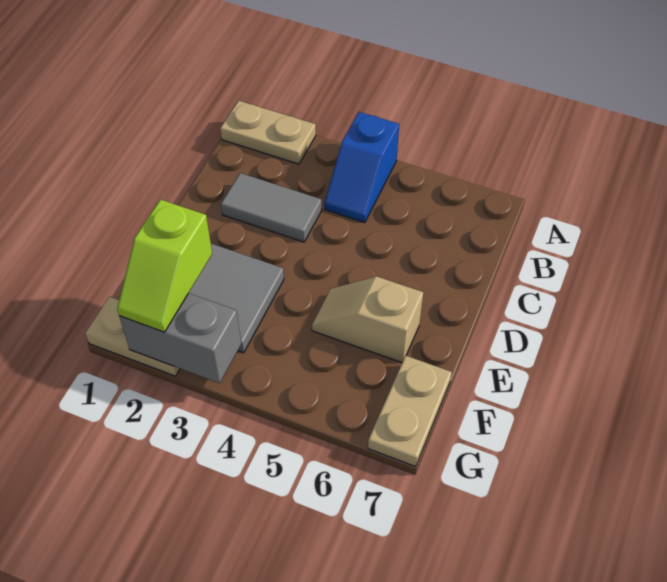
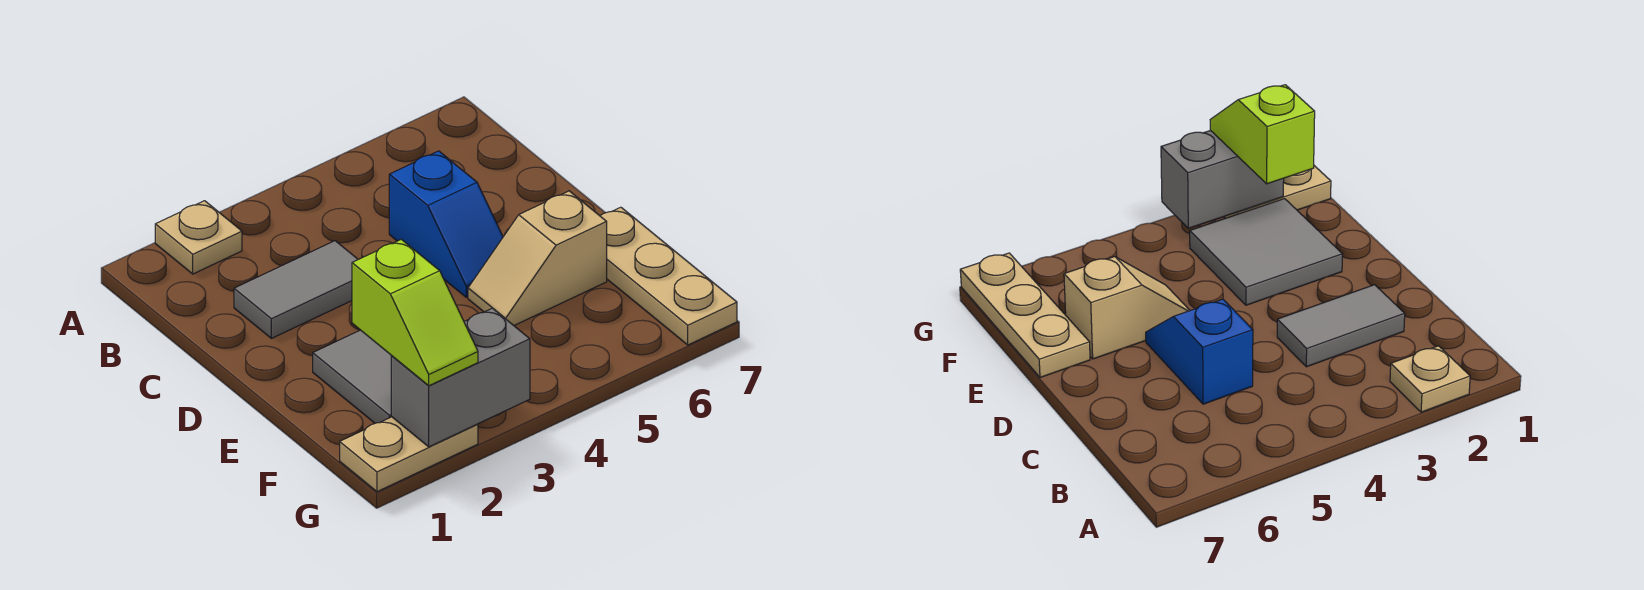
tan plate A1:A2 level 1 -> tan plate A2 level 1
blue slope A4:B4 level 1 top A -> blue slope C5:D5 level 1 top C
tan plate F7:G7 level 1 -> tan plate E7:G7 level 1

